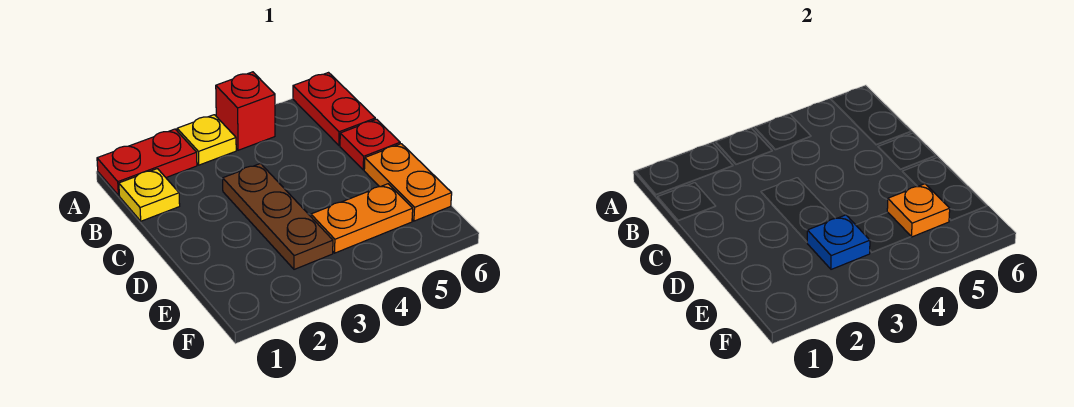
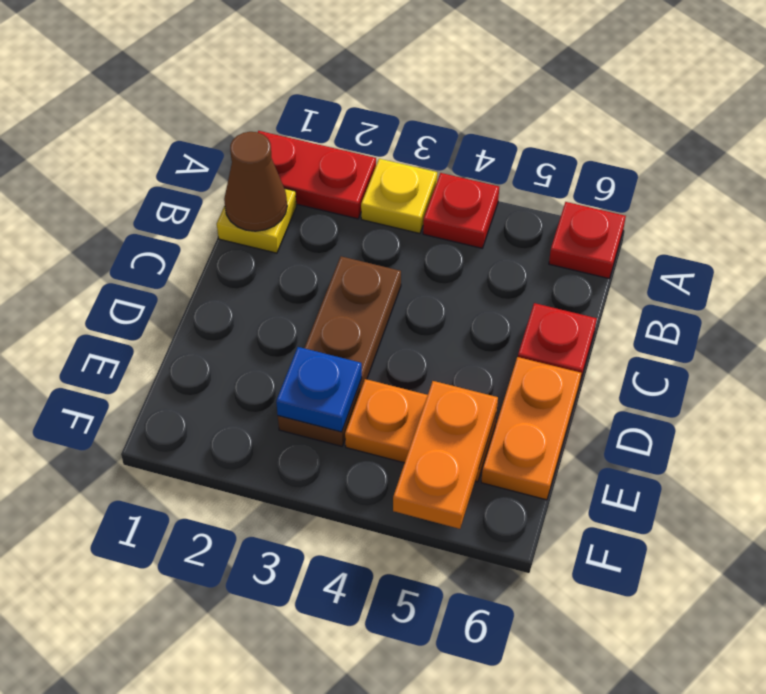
red brick A4 level 1 -> red plate A4 level 1
red plate A6:B6 level 1 -> red plate A6 level 1
none -> brown cone B1 level 2
orange plate E5 level 2 -> orange plate E5:F5 level 2

